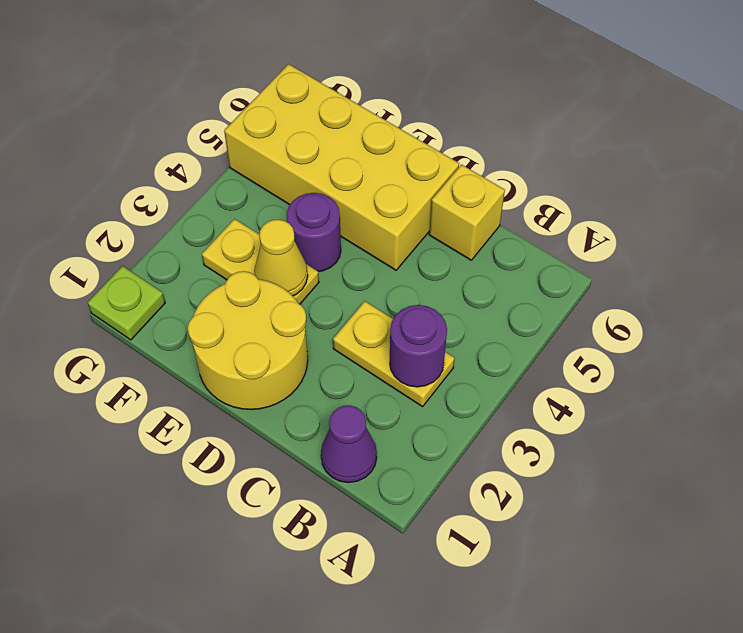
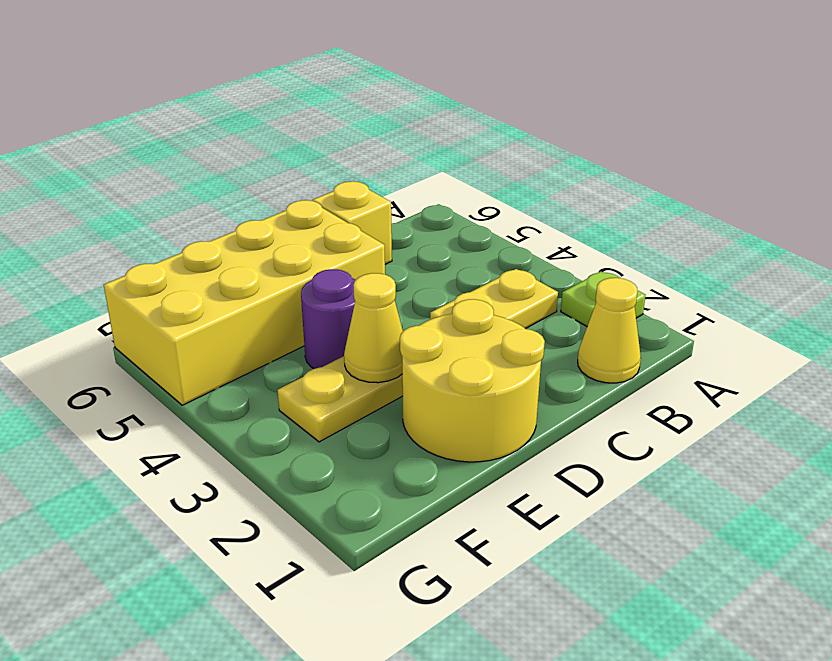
purple cone B1 level 1 -> yellow cone B1 level 1
purple round brick B3 level 2 -> none
lime plate G1 level 1 -> lime plate A2 level 1

